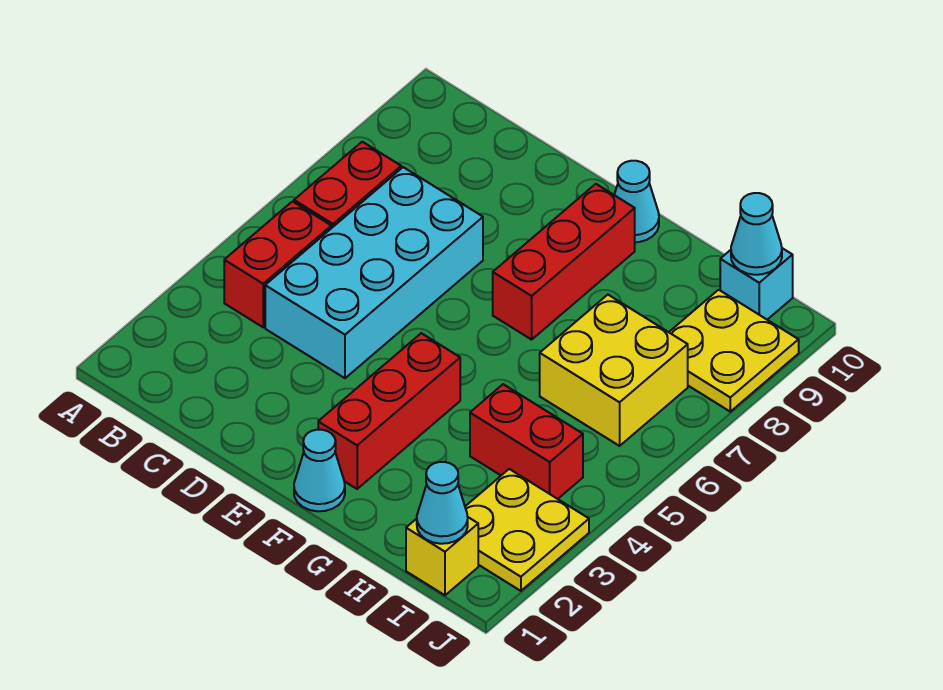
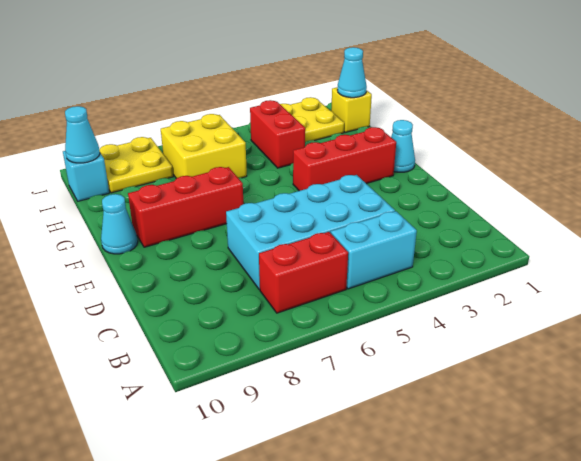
red brick B4:B5 level 1 -> cyan brick B4:B5 level 1

